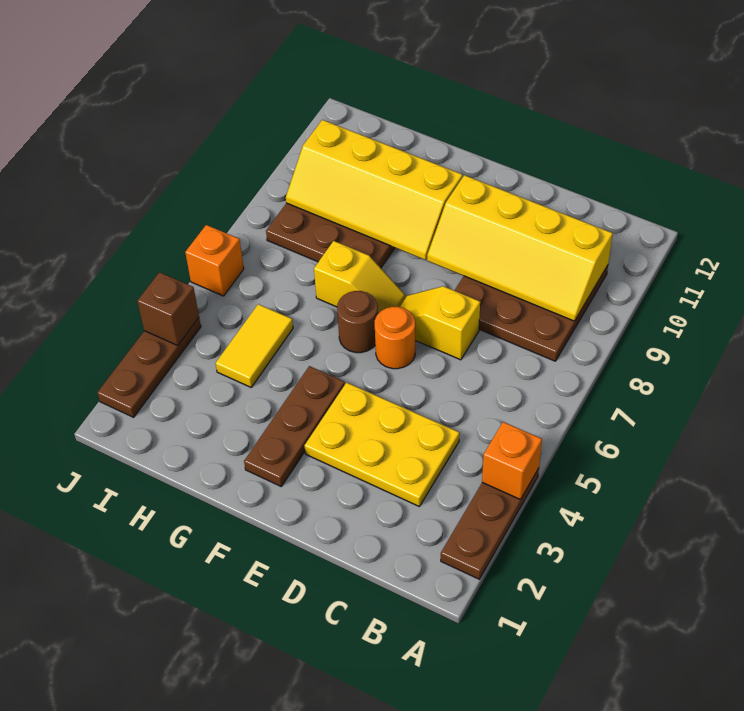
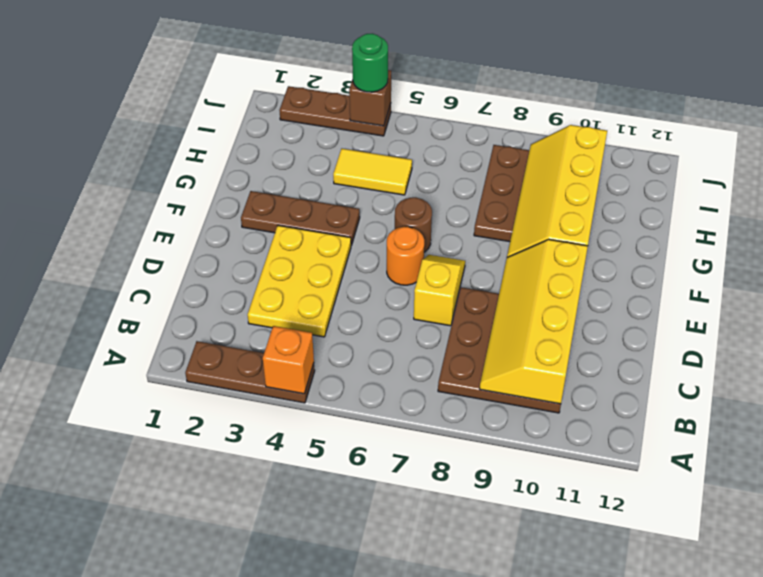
yellow slope F7:G7 level 1 top G -> none
none -> green round brick J4 level 3
orange brick J6 level 1 -> none

